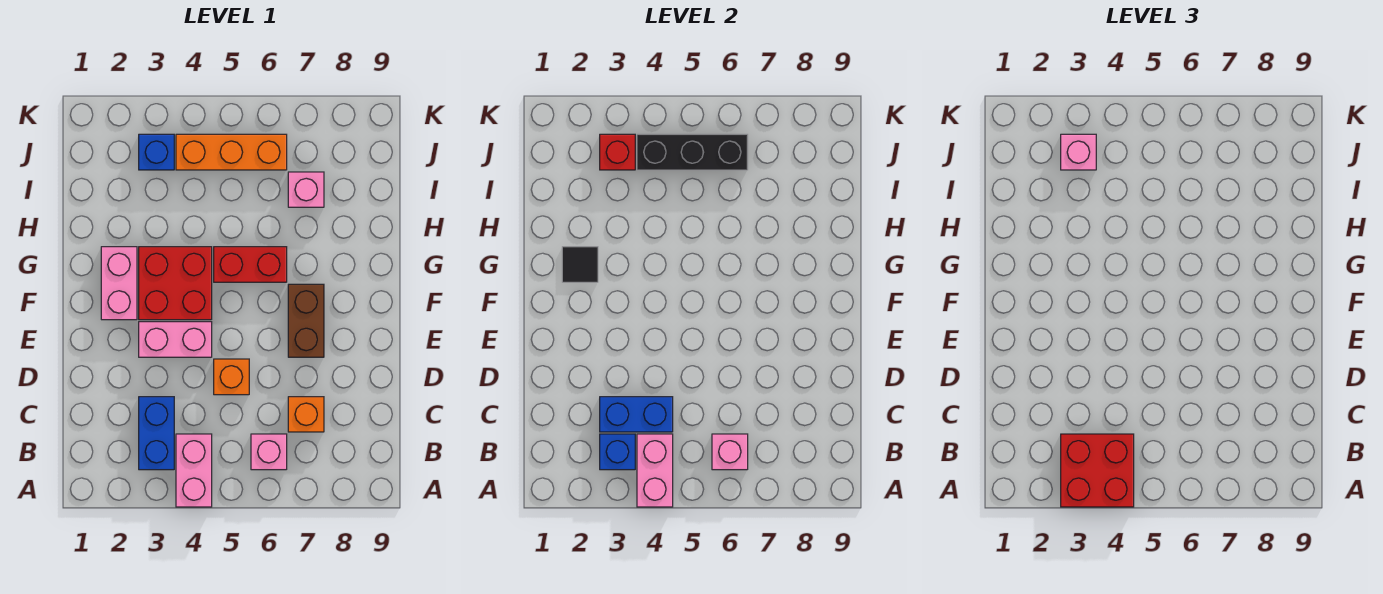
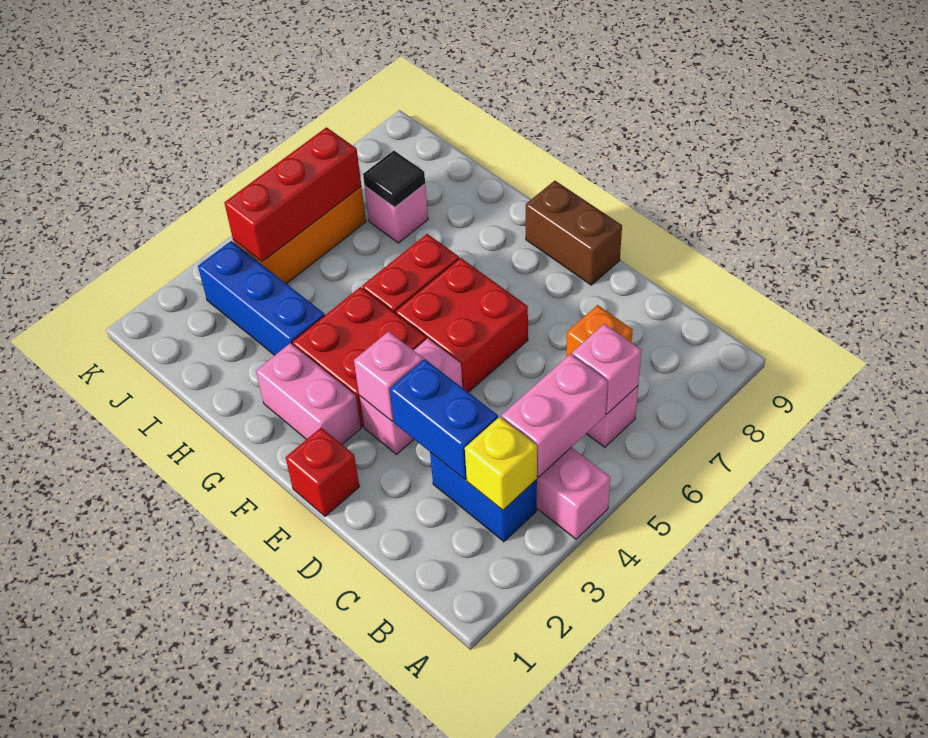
red brick A3:B4 level 3 -> red brick E5:F6 level 1
pink brick A4:B4 level 2 -> pink brick B4:B5 level 2
blue brick B3 level 2 -> yellow brick B3 level 2
blue brick C3:C4 level 2 -> blue brick C3:D3 level 2
orange brick D5 level 1 -> none
brown brick E7:F7 level 1 -> brown brick E9:F9 level 1
black tile G2 level 2 -> black tile I7 level 2
blue brick J3 level 1 -> blue brick H3:J3 level 1
red brick J3 level 2 -> red brick E1 level 1
pink brick J3 level 3 -> pink brick E3 level 2
black brick J4:J6 level 2 -> red brick J4:J6 level 2

